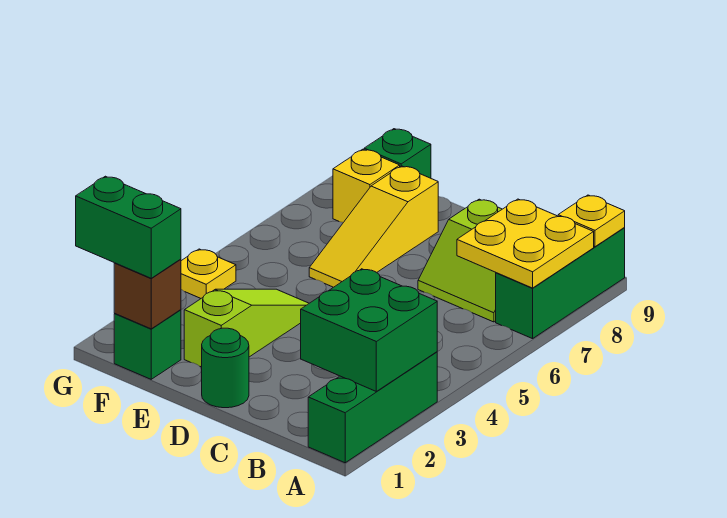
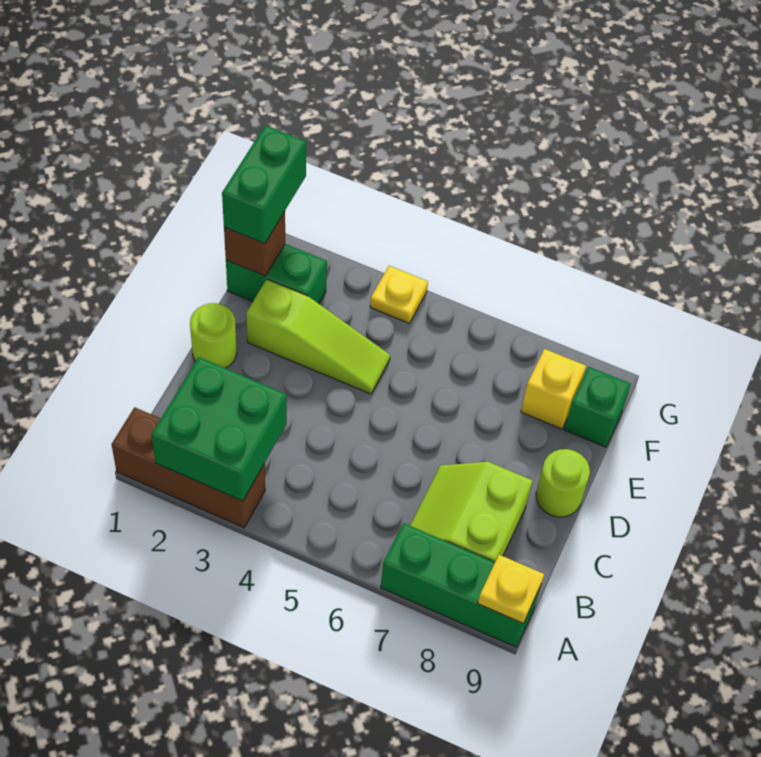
green brick A1:A3 level 1 -> brown brick A1:A3 level 1
yellow plate A7:B8 level 2 -> none
green round brick D1 level 1 -> lime round brick D1 level 1
none -> lime round brick D9 level 1
yellow slope E6:E8 level 1 top 8 -> none
green brick F1 level 1 -> green brick F1:F2 level 1

